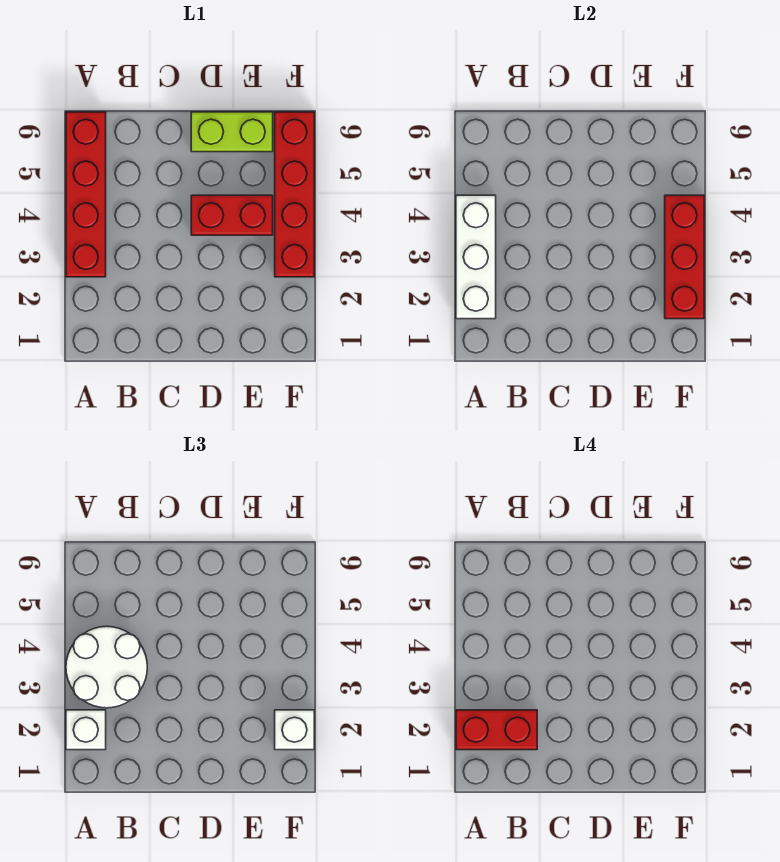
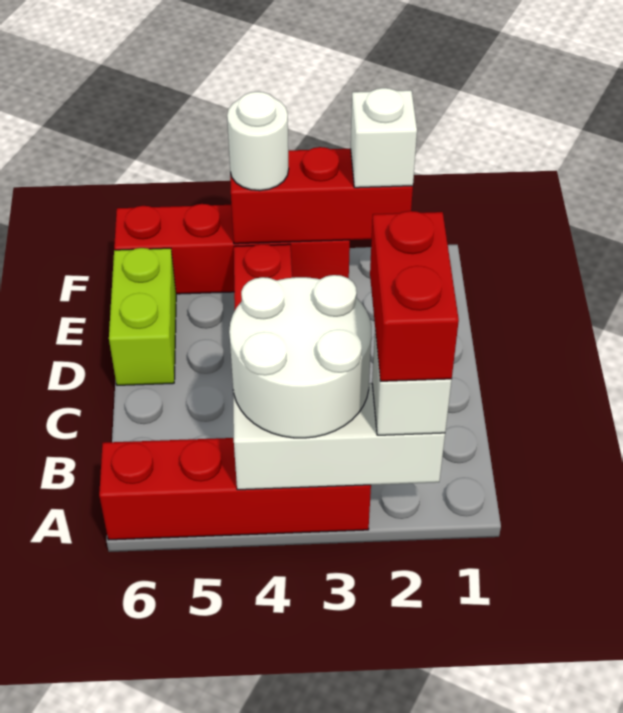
none -> white round brick F4 level 3

